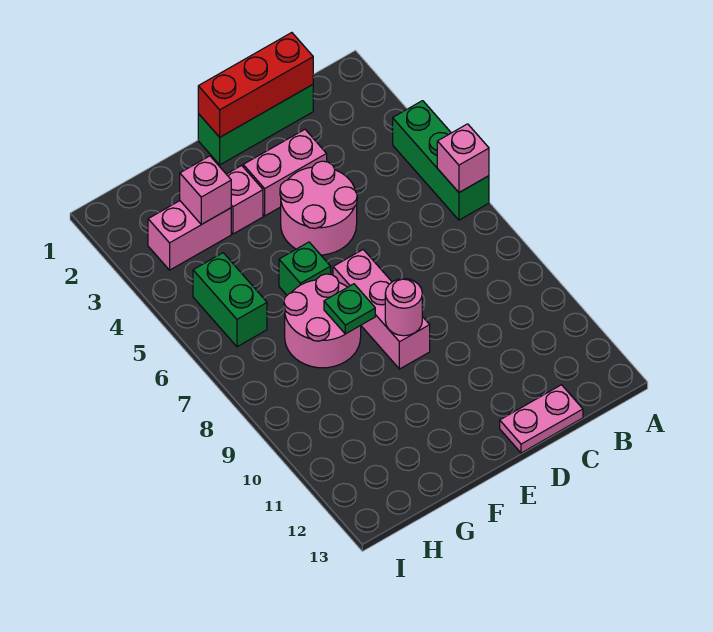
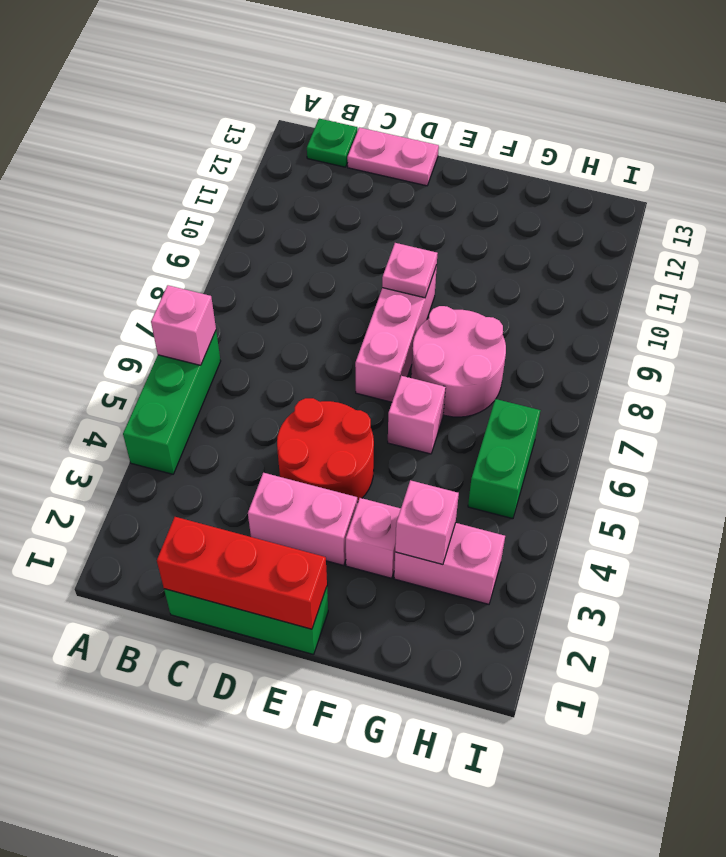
pink round brick D4:E5 level 1 -> red round brick D4:E5 level 1
pink round brick E9 level 2 -> pink plate E9 level 2
green brick F6 level 1 -> pink brick F6 level 1
green plate F8 level 2 -> green plate B13 level 1

